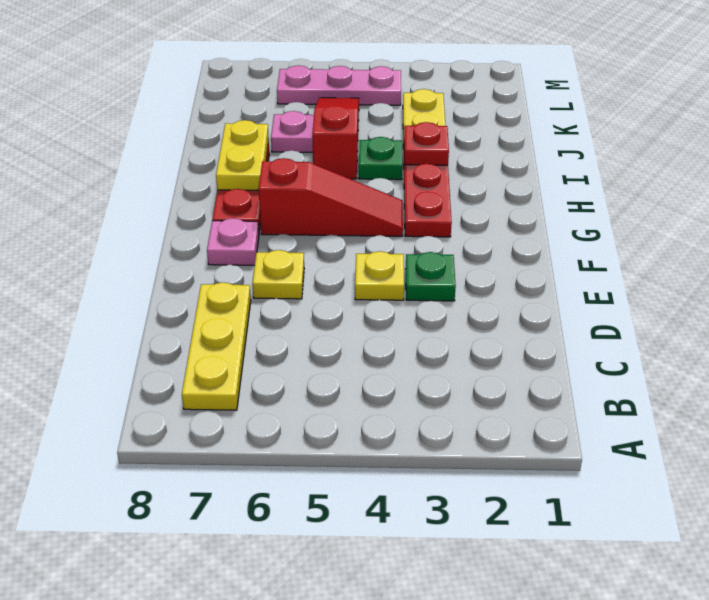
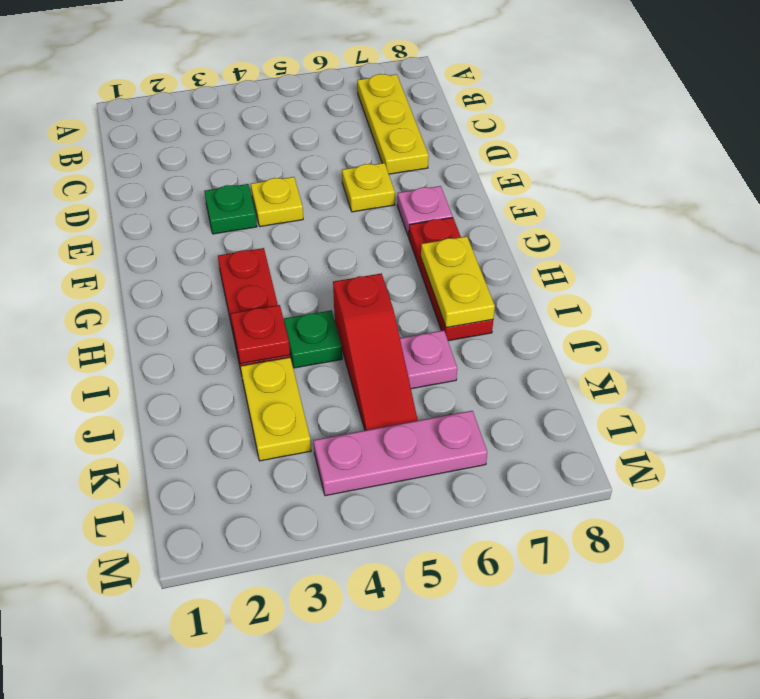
red slope G4:G6 level 1 top 6 -> none

